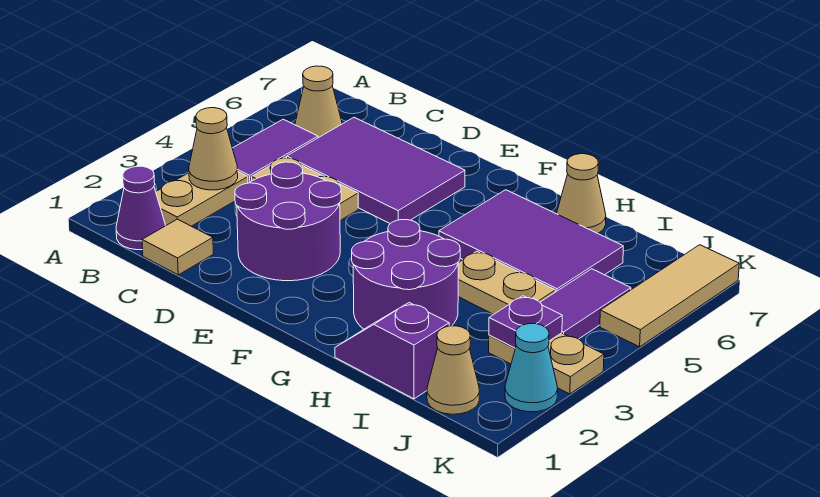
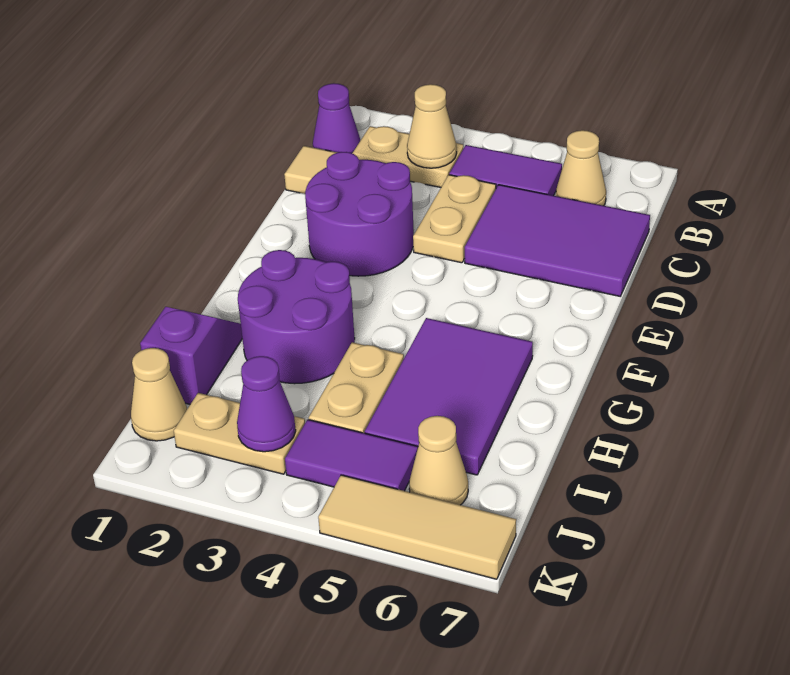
purple tile C5:E6 level 1 -> purple tile C5:D7 level 1
tan cone H7 level 1 -> tan cone J6 level 1
tan plate J3:K3 level 1 -> tan plate J2:J3 level 1
purple plate J3 level 2 -> purple cone J3 level 2
cyan cone K2 level 1 -> none

